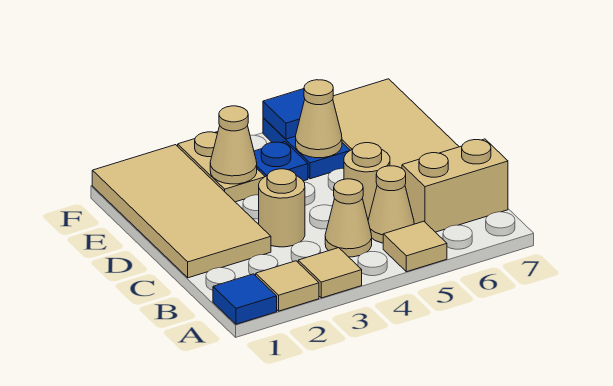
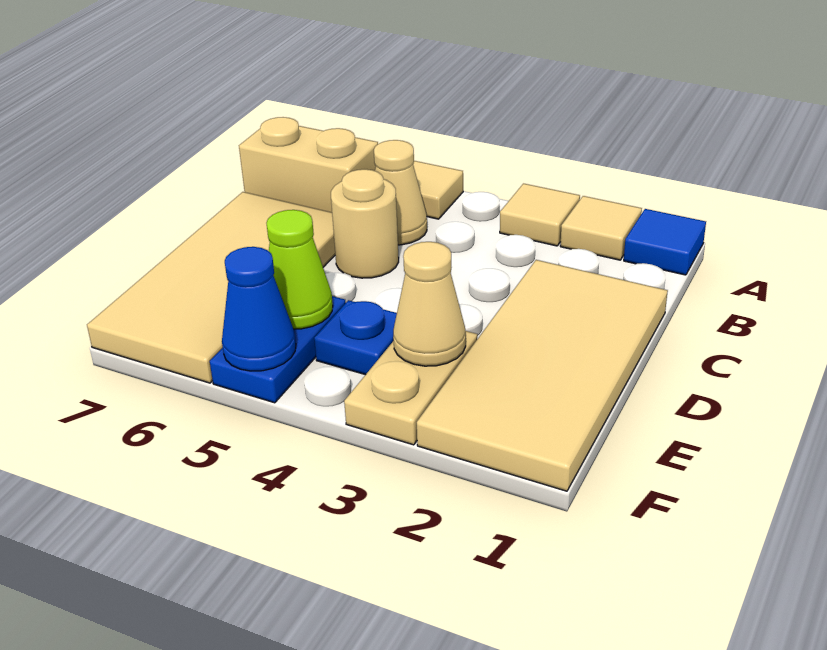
tan cone B4 level 1 -> none
tan round brick C3 level 1 -> none
tan cone E5 level 2 -> lime cone E5 level 2
blue tile F5 level 2 -> blue cone F5 level 2

